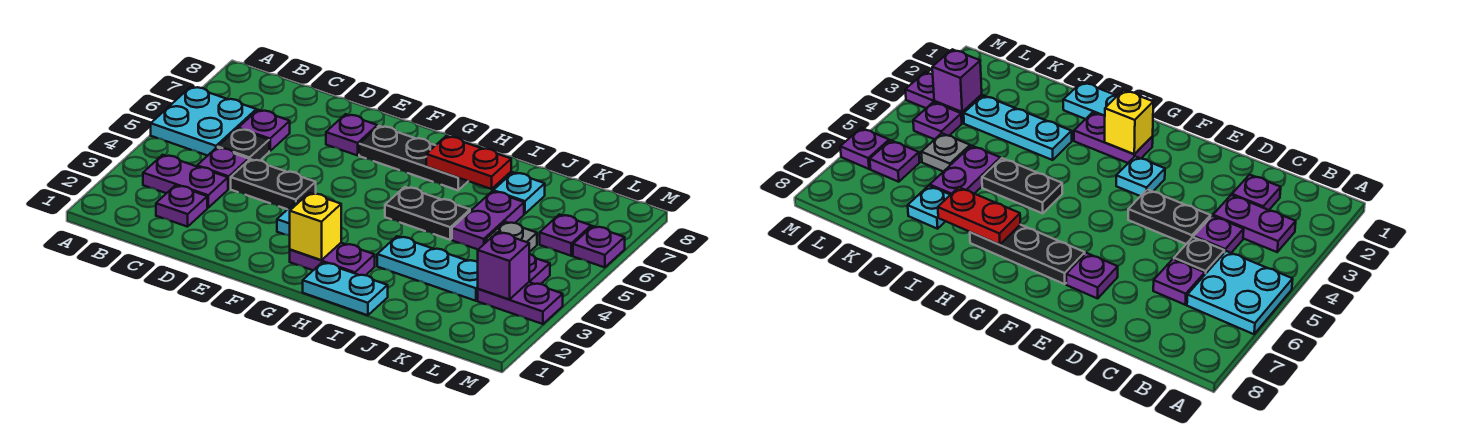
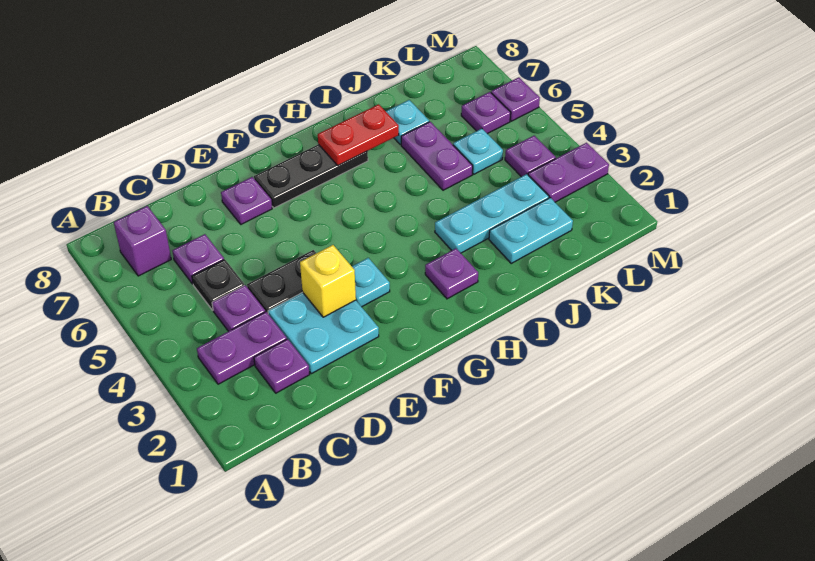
cyan plate A5:B6 level 1 -> cyan plate D2:E3 level 1
purple plate G2:H2 level 1 -> purple plate H2 level 1
yellow brick G2 level 2 -> yellow brick E3 level 2
cyan plate H1:I1 level 1 -> cyan plate J2:K2 level 1
black plate H5:I5 level 1 -> none
grey plate K5 level 1 -> cyan plate K5 level 1
purple brick L3 level 2 -> purple brick B7 level 1

